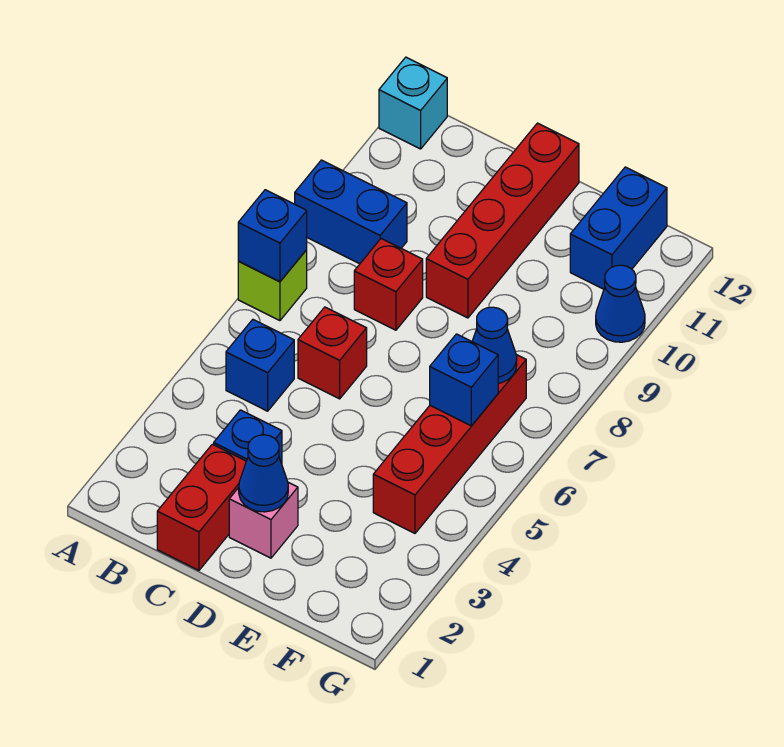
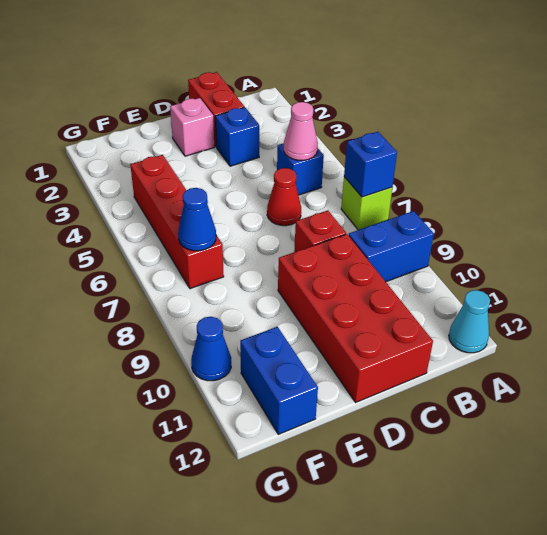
cyan brick A12 level 1 -> cyan cone A12 level 1
none -> pink cone B5 level 2
red brick C6 level 1 -> red cone C6 level 1
blue cone D2 level 2 -> none
red brick D9:D12 level 1 -> red brick C9:D12 level 1
blue brick F6 level 2 -> none

